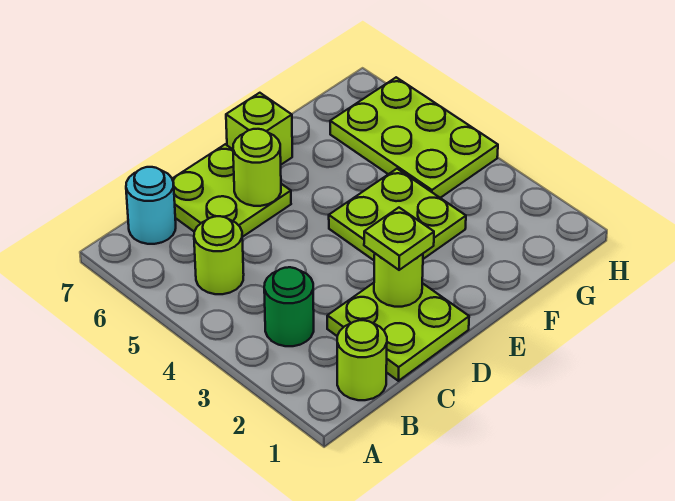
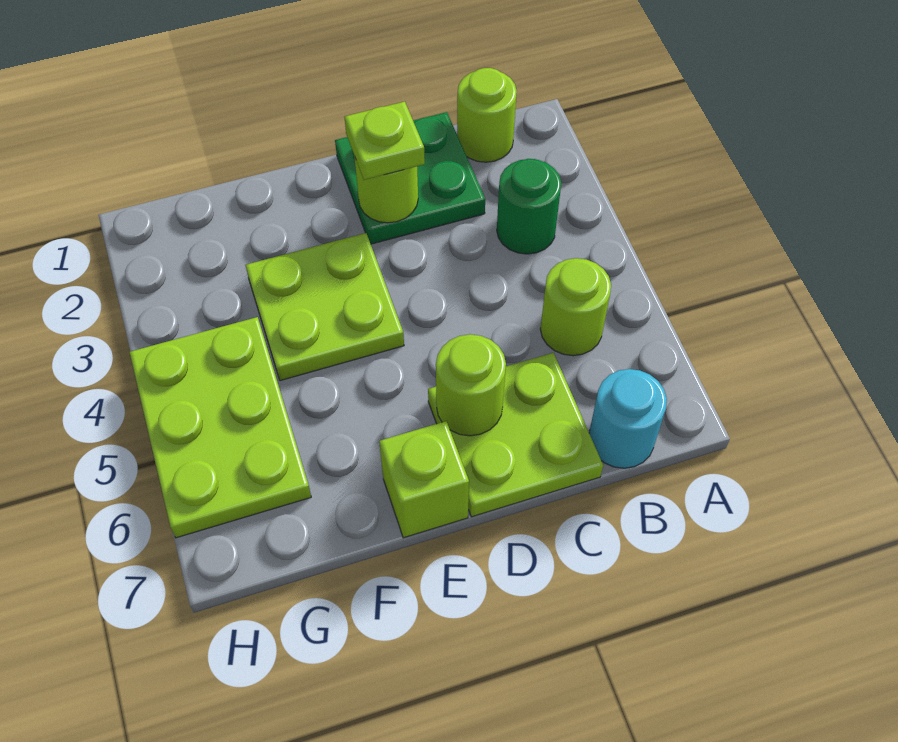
lime plate C1:D2 level 1 -> green plate C1:D2 level 1

